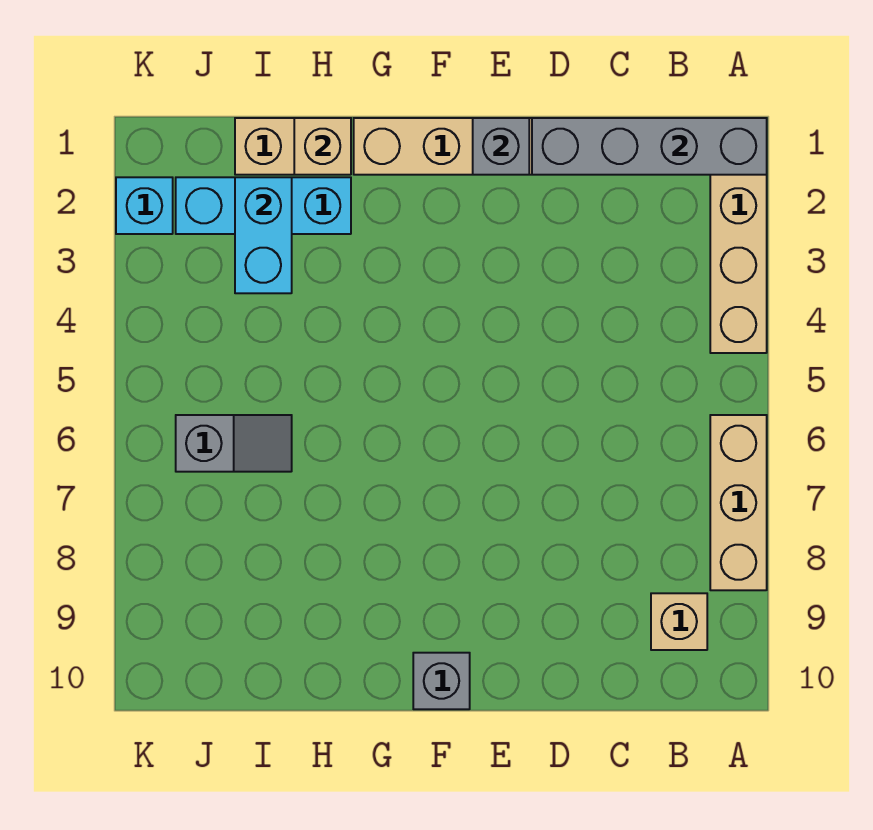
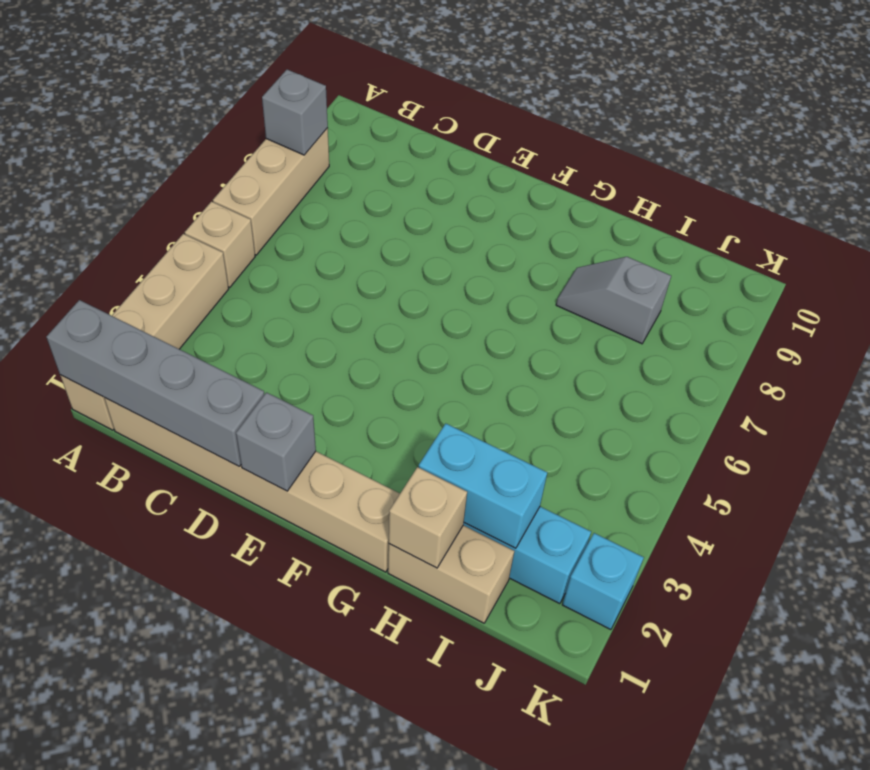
tan brick B9 level 1 -> tan brick A5 level 1
grey brick F10 level 1 -> grey brick A8 level 2
cyan brick I2:I3 level 2 -> cyan brick H2:I2 level 2
grey slope I6:J6 level 1 top J -> grey slope H8:I8 level 1 top I

